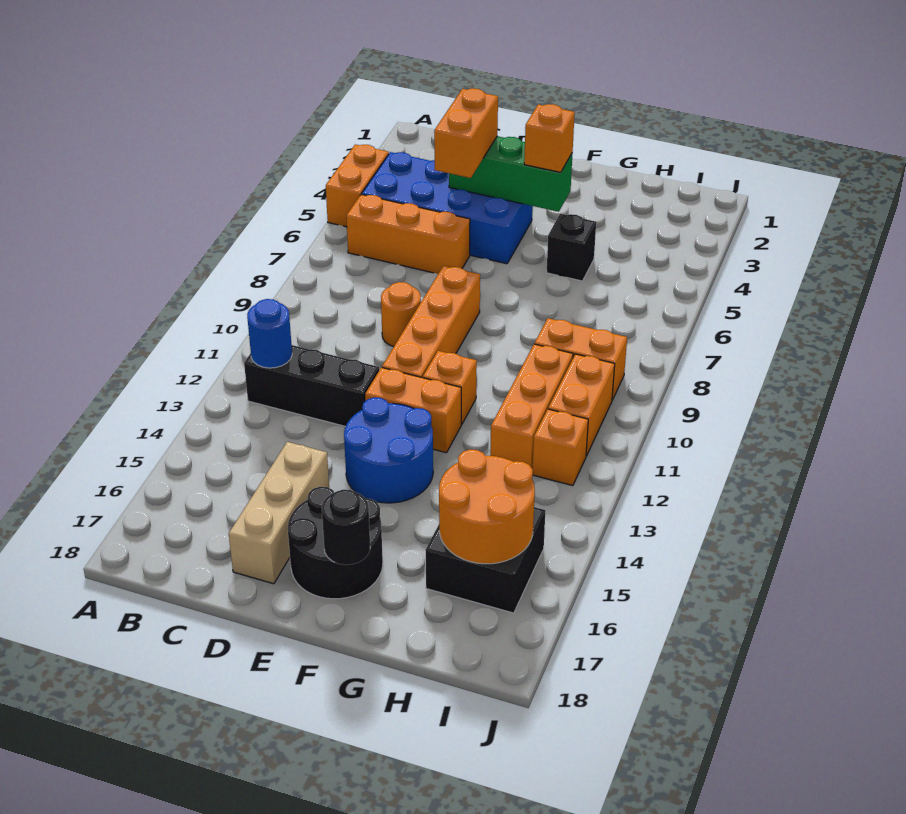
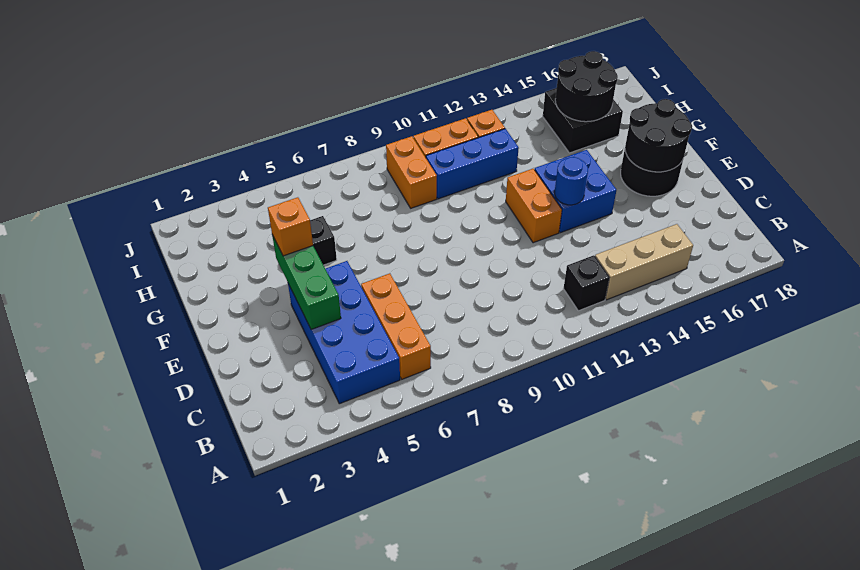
orange brick A4:A5 level 1 -> none
black brick B12:D12 level 1 -> black brick B12 level 1
blue round brick B12 level 2 -> blue round brick E13 level 2
orange brick D4:D5 level 3 -> none
orange round brick D9 level 1 -> none
tan brick D15:D17 level 1 -> tan brick B13:B15 level 1
orange brick E8:E11 level 1 -> none
blue round brick E13:F14 level 1 -> blue brick E13:F14 level 1
orange brick F11 level 1 -> none
black round brick F17 level 2 -> black round brick E16:F17 level 2
orange brick H10:H12 level 1 -> blue brick H10:H12 level 1
orange round brick H15:I16 level 2 -> black round brick H15:I16 level 2

